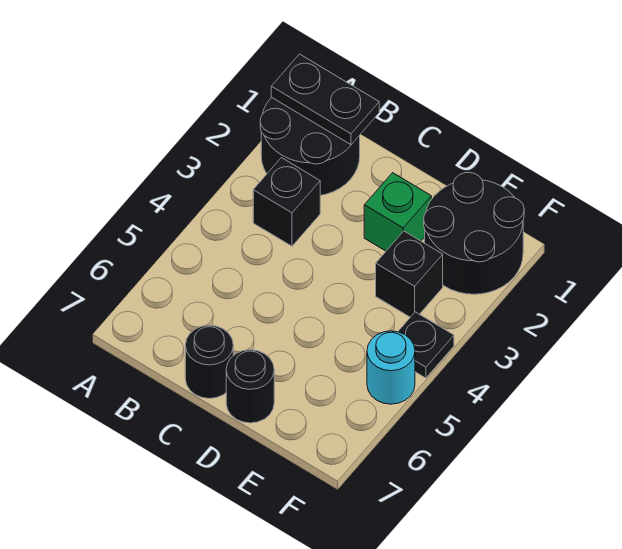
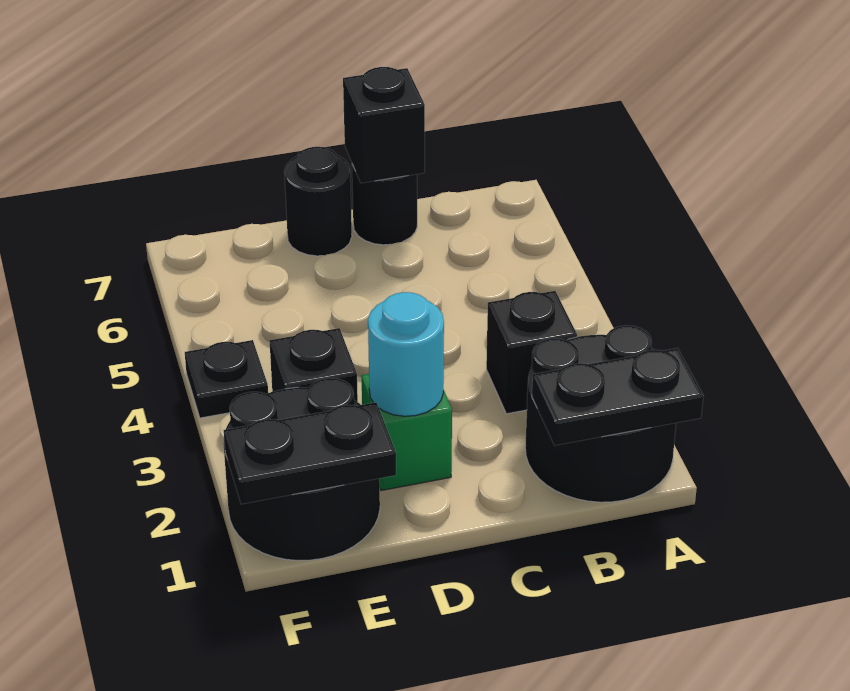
none -> black brick C7 level 2
none -> black plate E1:F1 level 2
cyan round brick F5 level 1 -> cyan round brick D2 level 2

